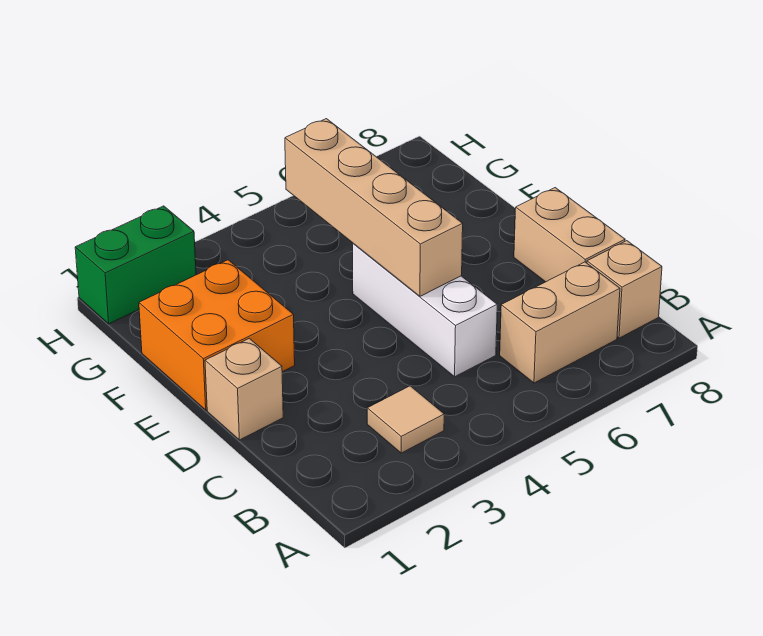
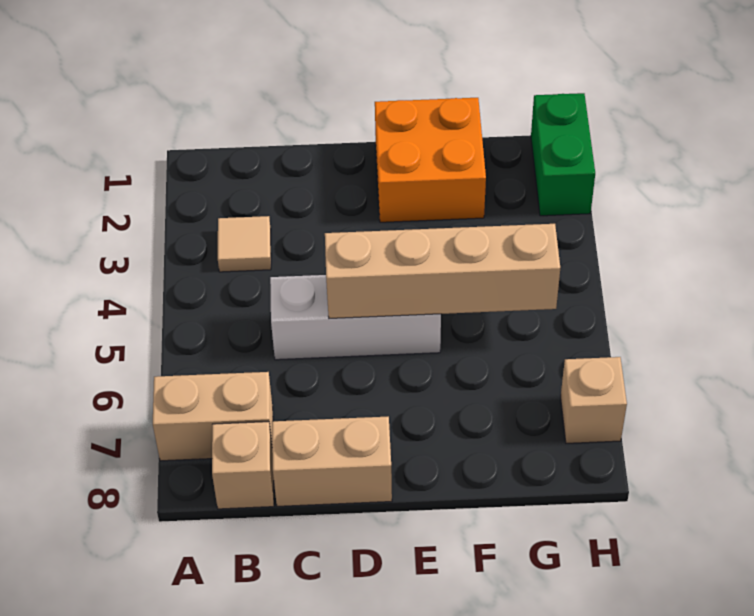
tan brick B6:B7 level 1 -> tan brick A7:B7 level 1
tan brick D1 level 1 -> tan brick H7 level 1

